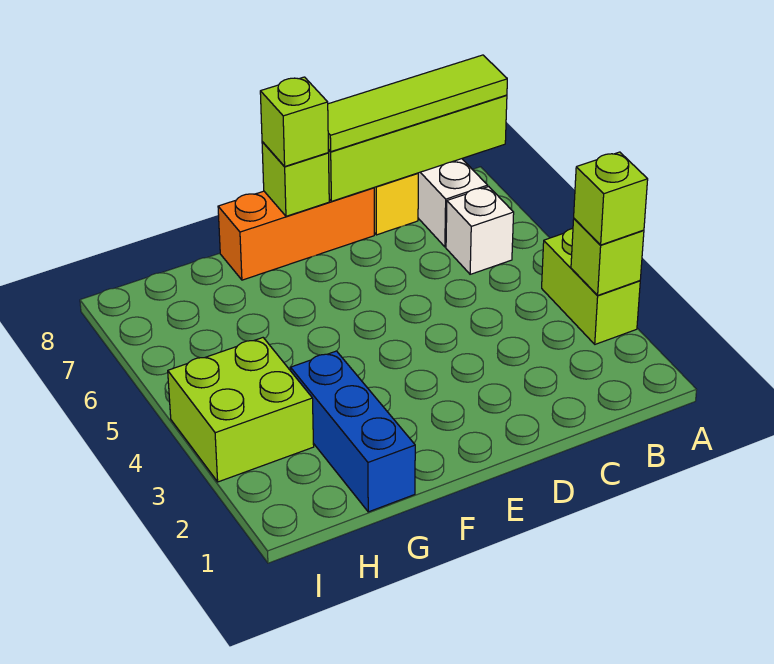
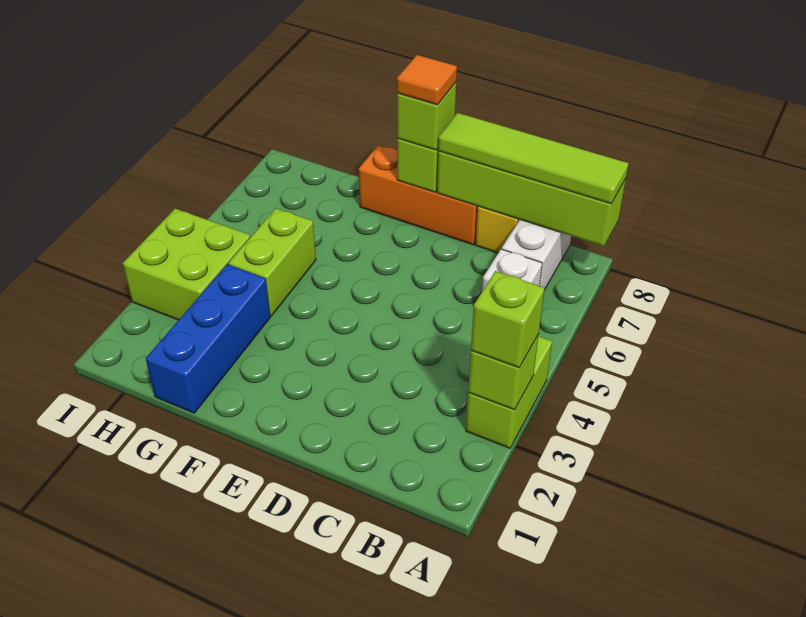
none -> orange tile E8 level 4
none -> lime brick G4:G5 level 1

